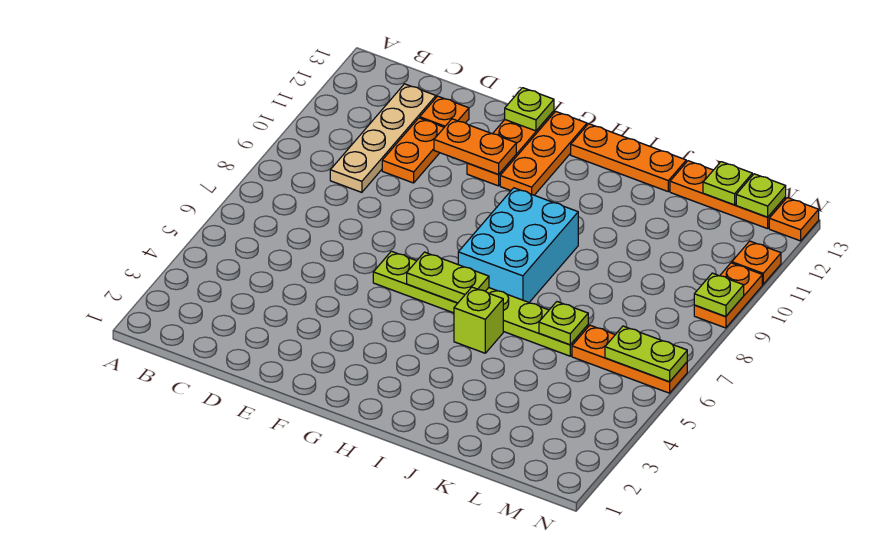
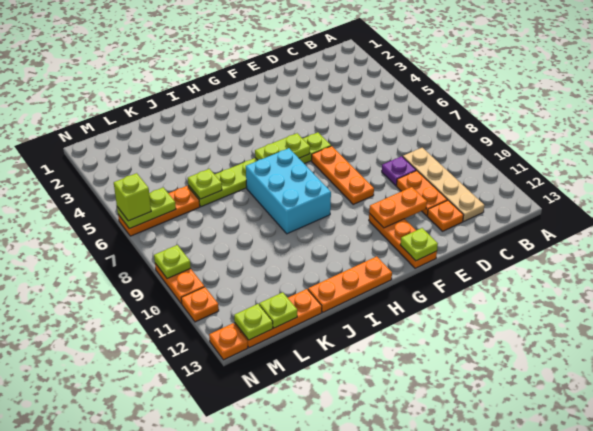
none -> purple plate D9 level 1
orange plate G11:G13 level 1 -> orange plate F7:F9 level 1
lime brick I5 level 1 -> lime brick N6 level 3

